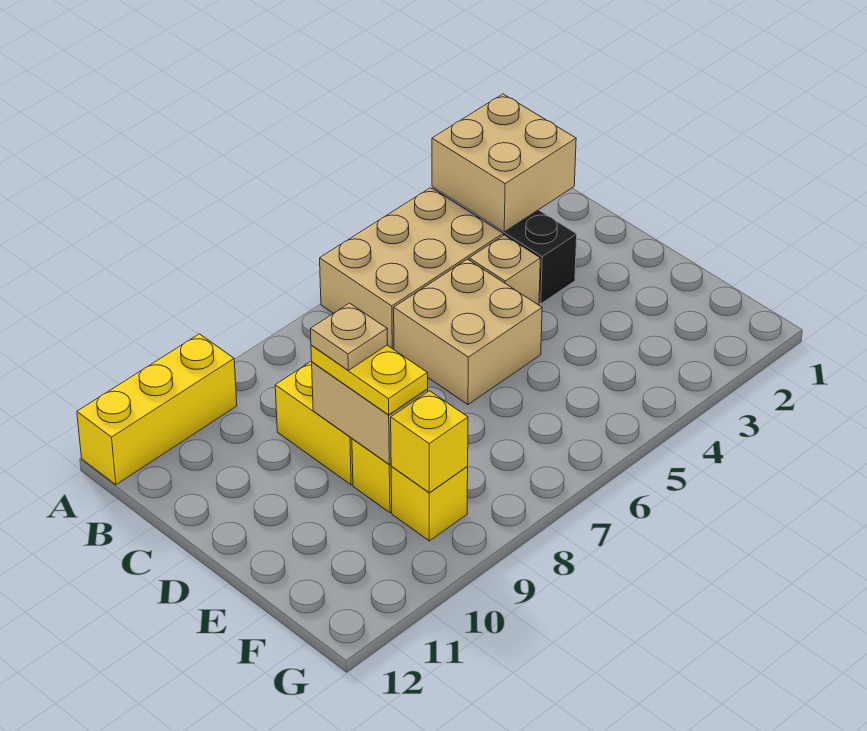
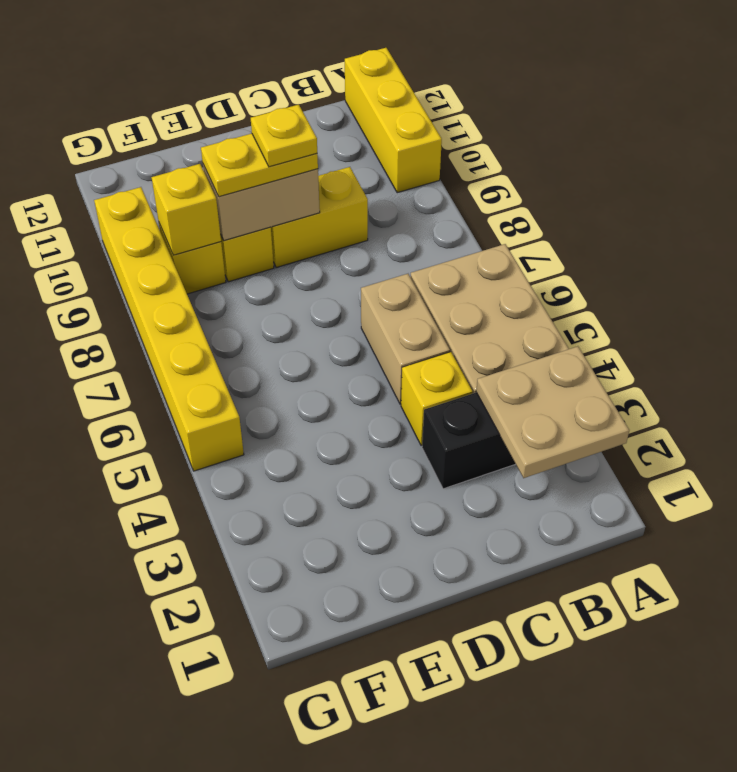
tan brick A2:B3 level 2 -> tan plate A2:B3 level 2
tan brick C4 level 1 -> yellow brick C4 level 1
tan brick C5:D6 level 1 -> tan brick C5:C6 level 1
tan plate D9 level 4 -> yellow plate D9 level 4
none -> yellow brick G5:G10 level 1

